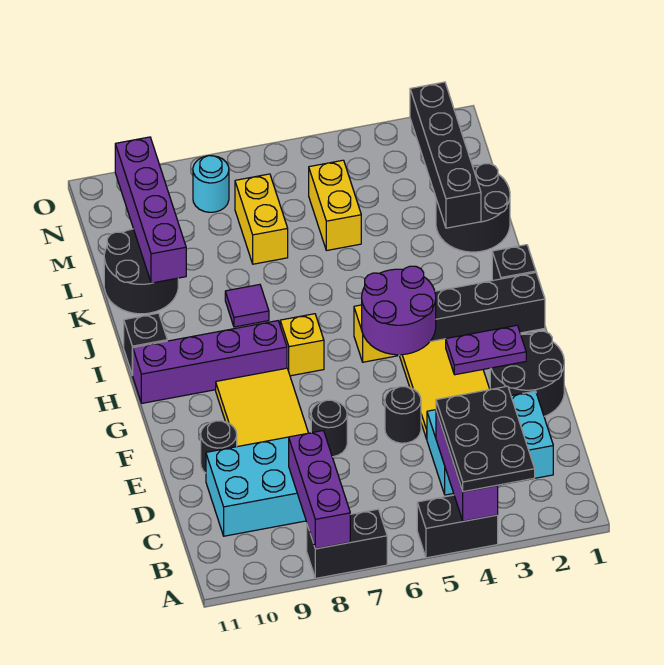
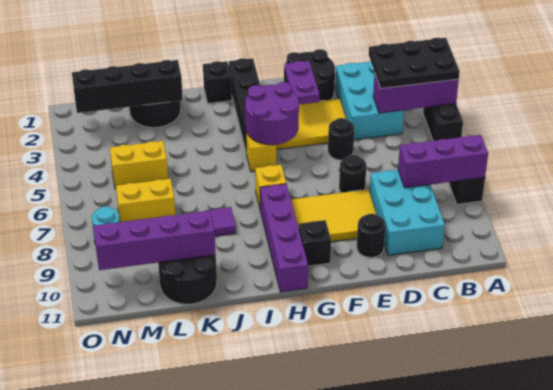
black brick I11 level 1 -> black brick G10 level 1

